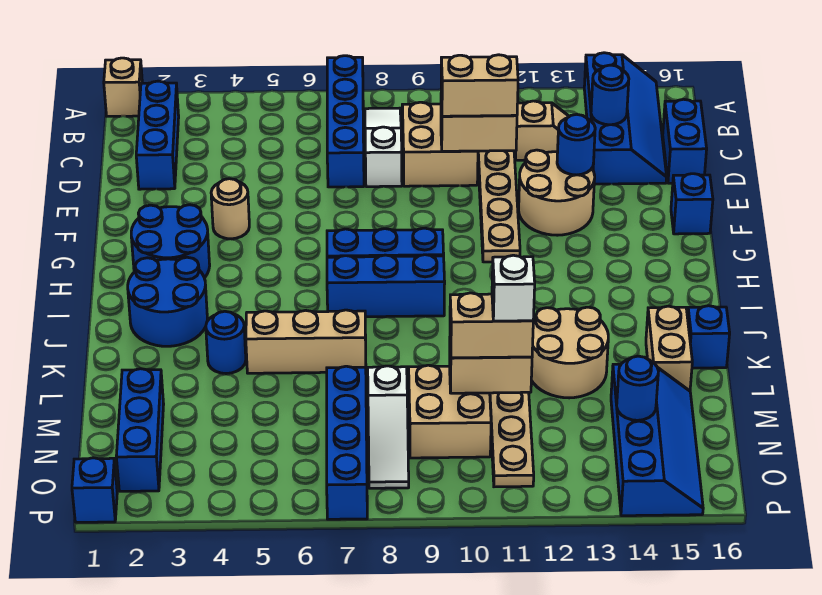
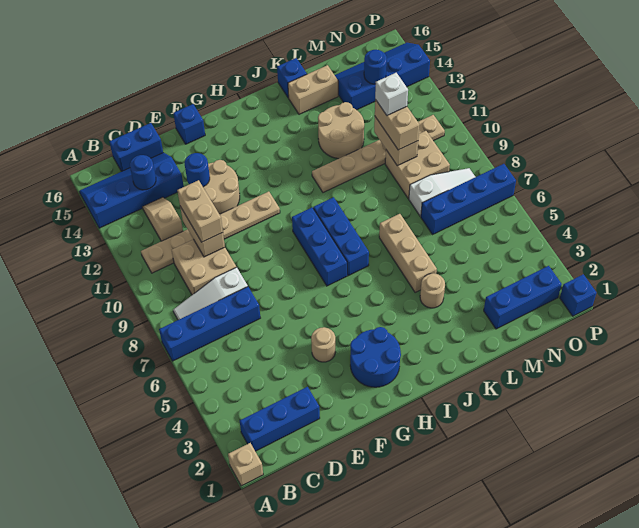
blue round brick I2:J3 level 1 -> none
blue round brick K4 level 1 -> tan round brick K4 level 1

